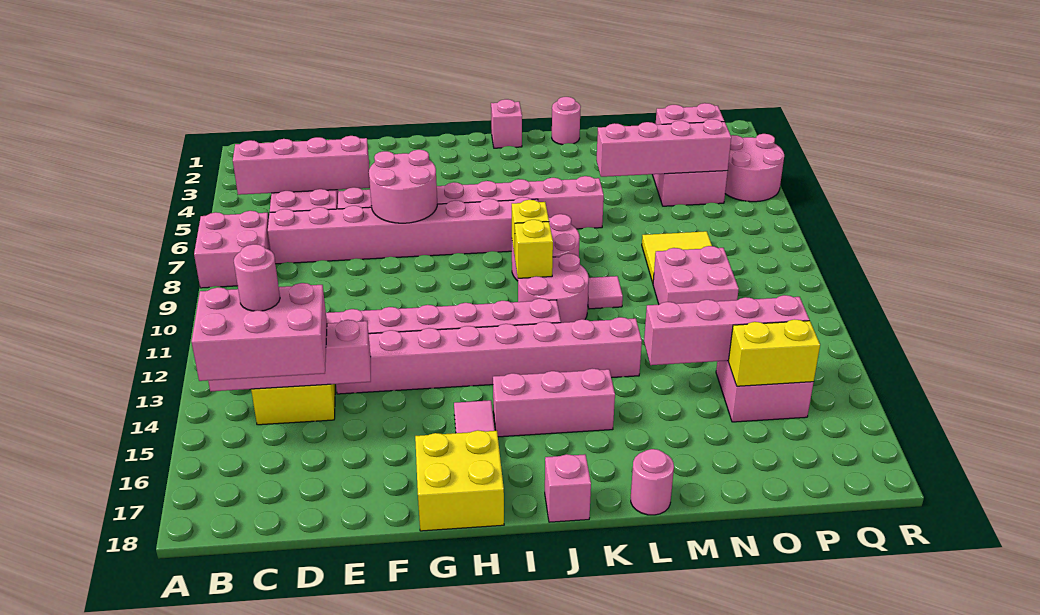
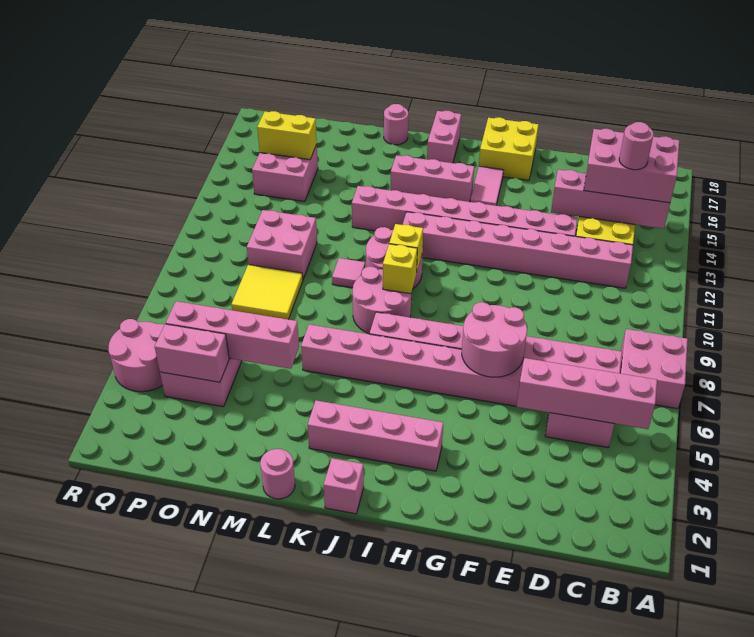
pink brick J18 level 1 -> pink brick J17:J18 level 1
pink brick M14:P14 level 2 -> pink brick H3:K3 level 1

